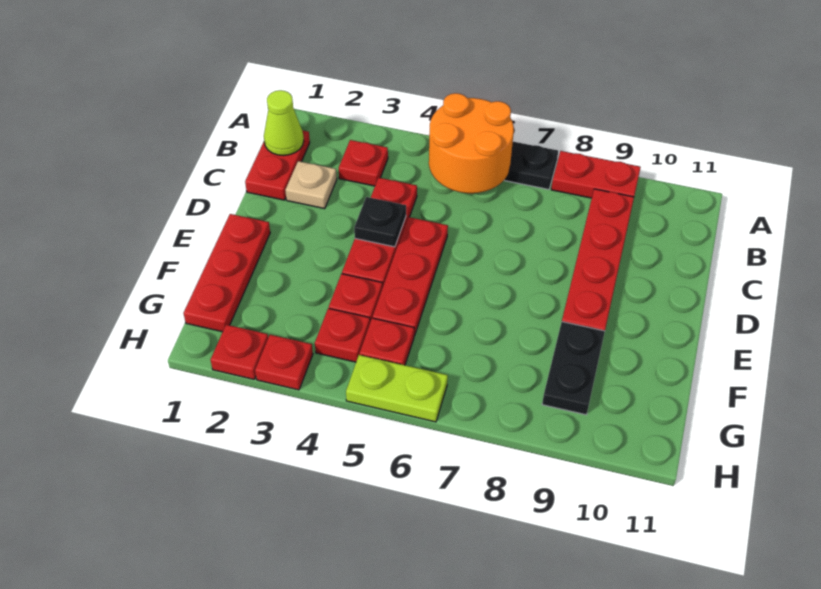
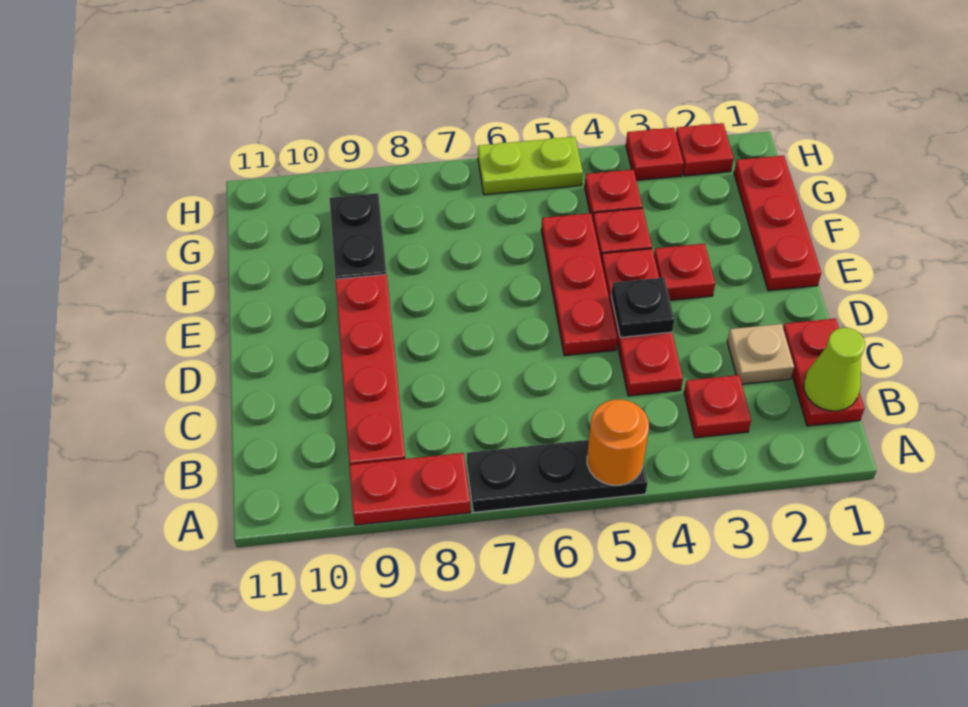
orange round brick A5:B6 level 2 -> orange round brick A5 level 2
red plate G5 level 1 -> red plate E3 level 1

